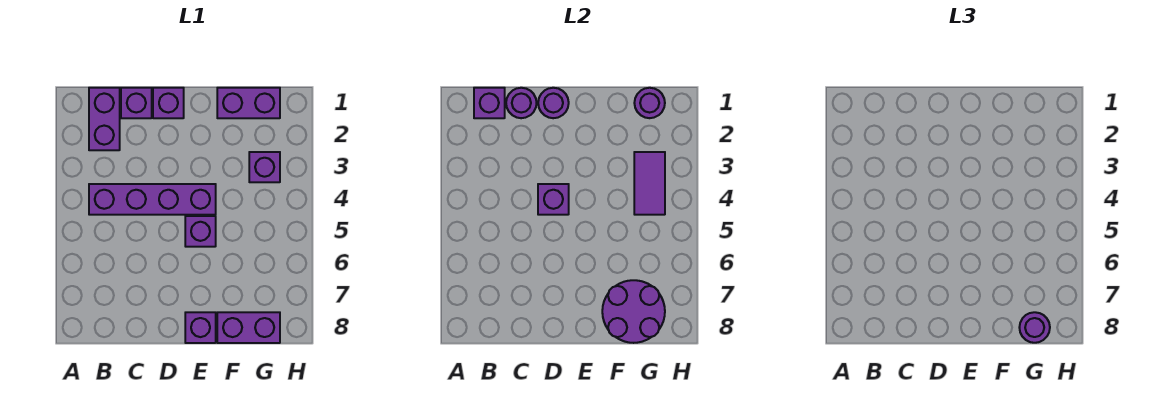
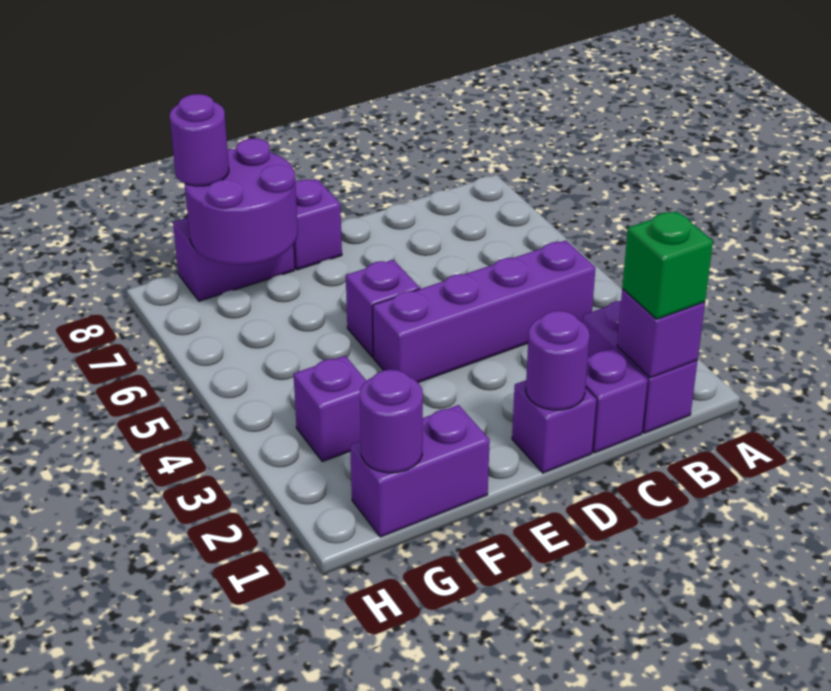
none -> green brick B1 level 3
purple round brick C1 level 2 -> none
purple brick D4 level 2 -> none
purple tile G3:G4 level 2 -> none

